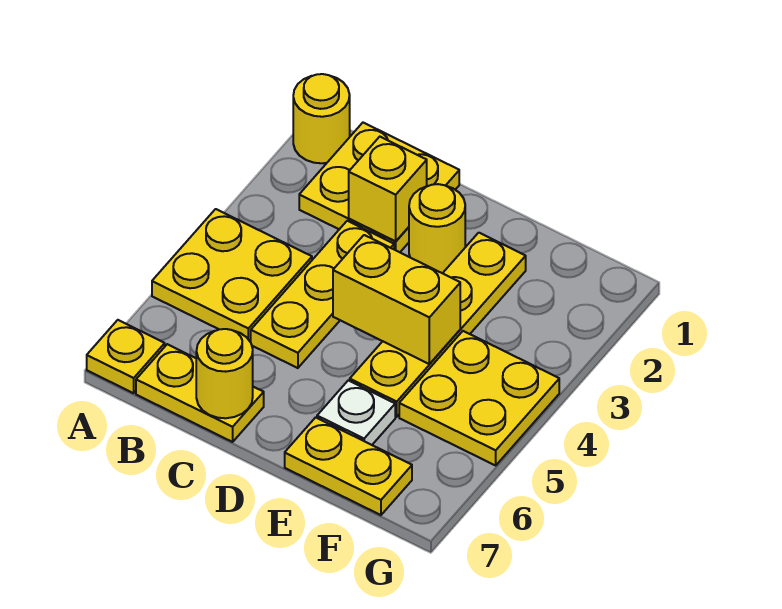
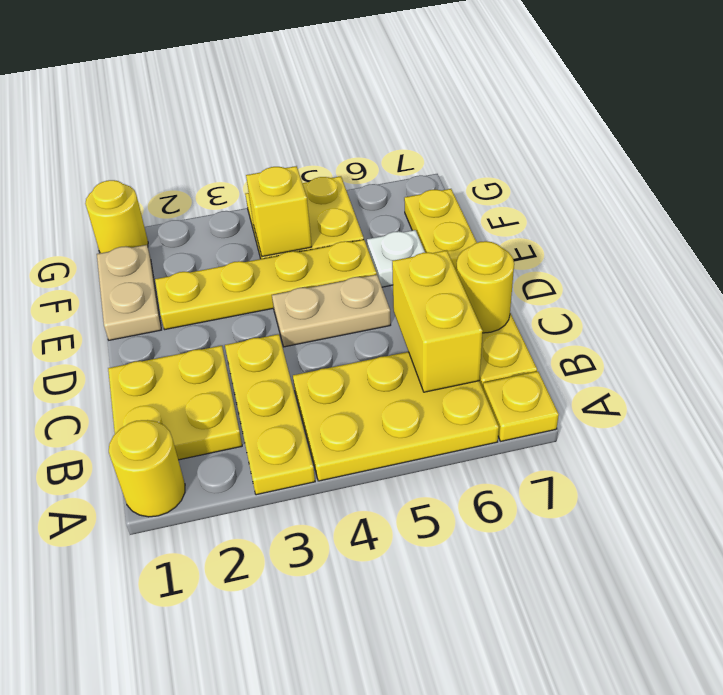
yellow plate A4:B5 level 1 -> yellow plate A4:B6 level 1
yellow brick C2 level 2 -> yellow brick F4 level 2
yellow plate C3:C5 level 1 -> yellow plate A3:C3 level 1
yellow round brick D2 level 1 -> yellow round brick G1 level 1
none -> tan plate D4:D5 level 1
yellow brick D4:E4 level 2 -> yellow brick B6:C6 level 2
none -> tan plate E1:F1 level 1

